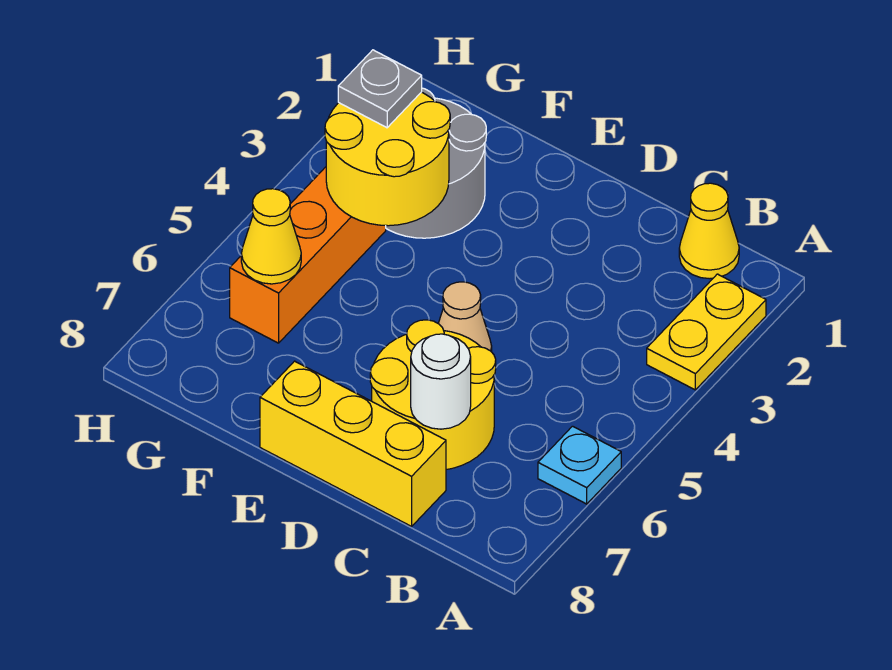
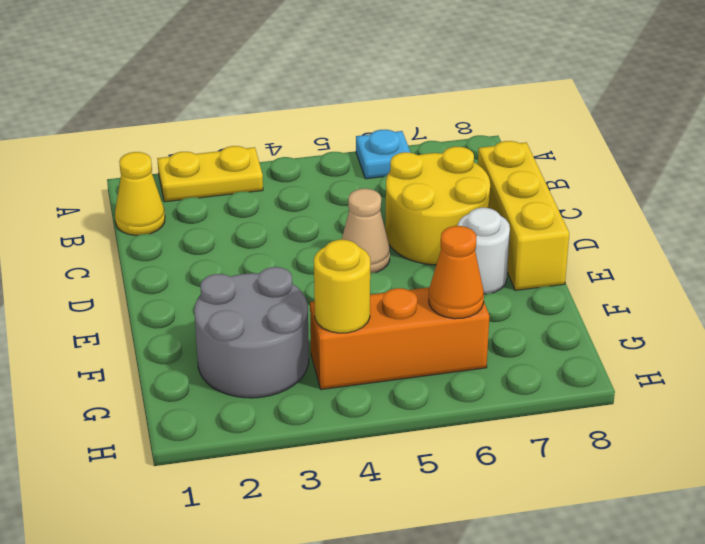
white round brick C7 level 2 -> white round brick E7 level 1
yellow round brick F3:G4 level 2 -> yellow round brick G4 level 2
grey plate G3 level 3 -> none
yellow cone G6 level 2 -> orange cone G6 level 2

